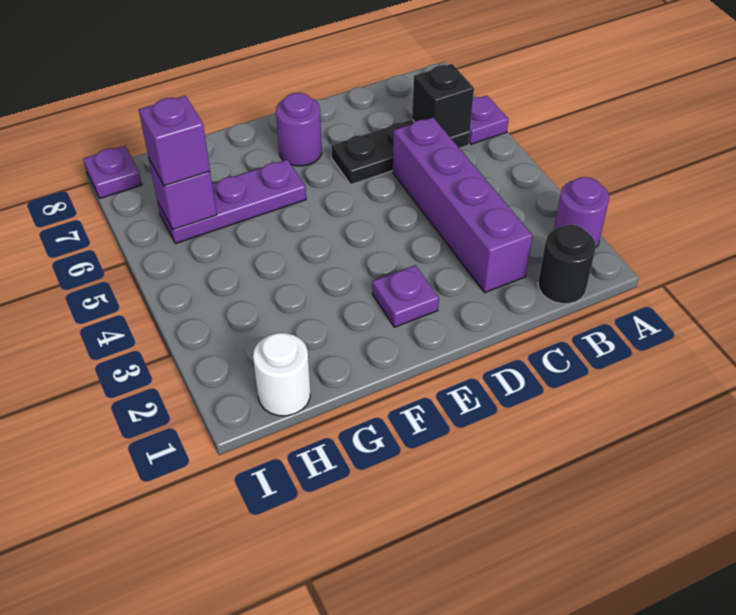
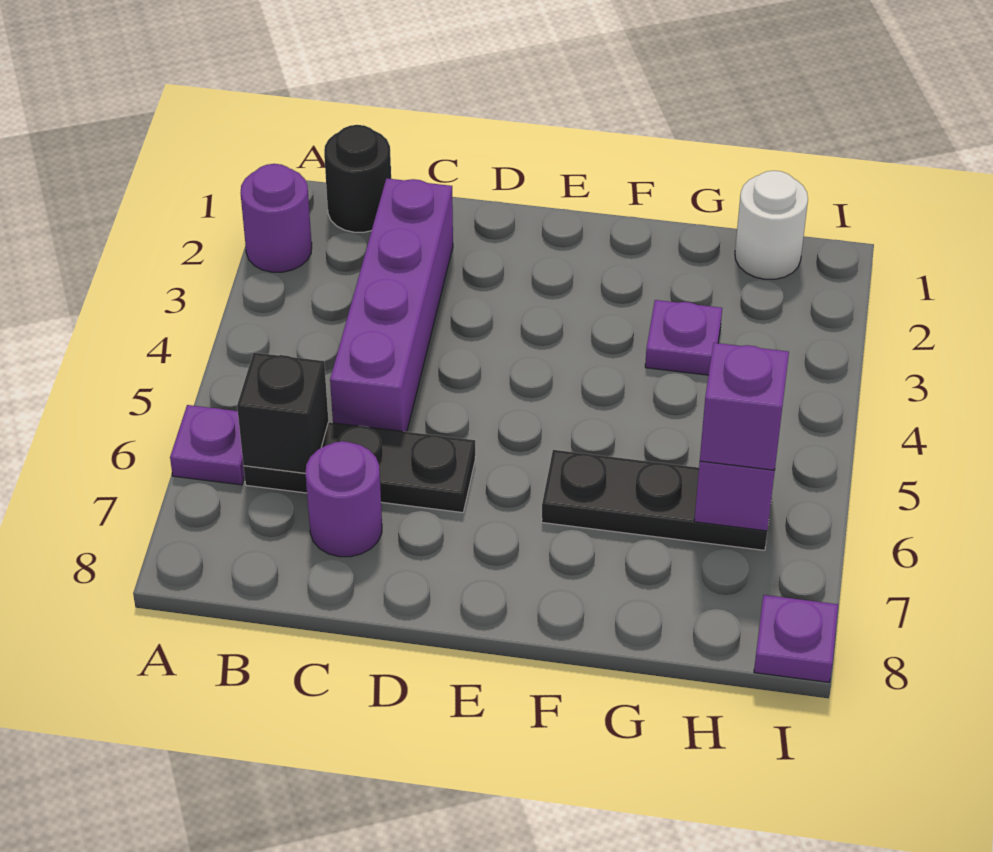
purple plate E2 level 1 -> purple plate G3 level 1
purple round brick E7 level 1 -> purple round brick C7 level 1
purple plate F6:H6 level 1 -> black plate F6:H6 level 1

